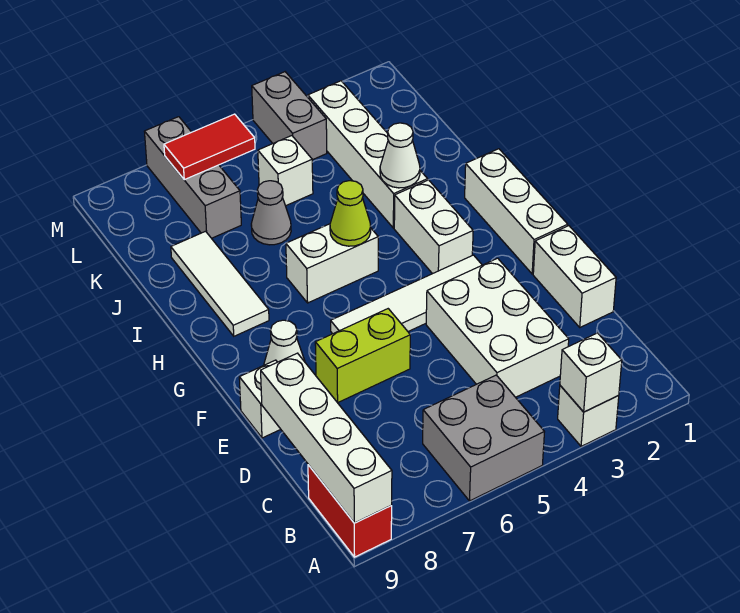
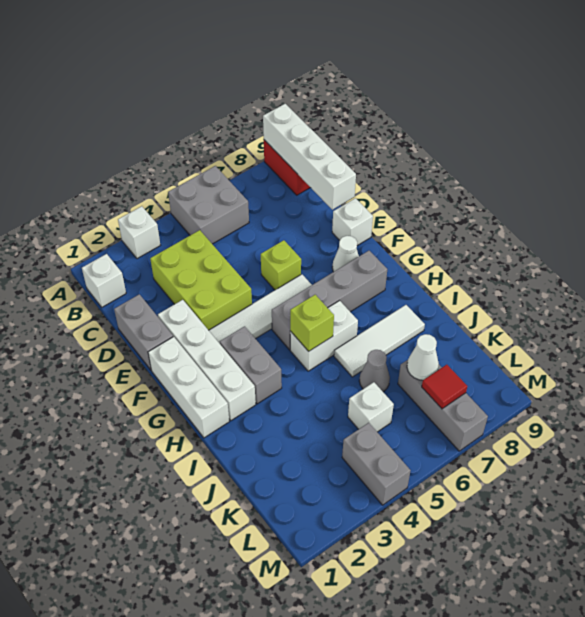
white brick A3 level 2 -> white brick B1 level 1
white brick C3:E4 level 1 -> lime brick C3:E4 level 1
white brick D1:E1 level 1 -> grey brick D1:E1 level 1
lime brick E6:E7 level 1 -> lime brick E6 level 1
white brick G3:H3 level 1 -> grey brick G3:H3 level 1
none -> grey brick G5:G8 level 1
lime cone H5 level 2 -> lime brick H5 level 2
white tile H8:J8 level 1 -> white tile I6:I8 level 1
white brick I3:L3 level 1 -> white brick E2:H2 level 1
white cone I3 level 2 -> white cone K7 level 2
red tile L6:L7 level 2 -> red tile L7 level 2

